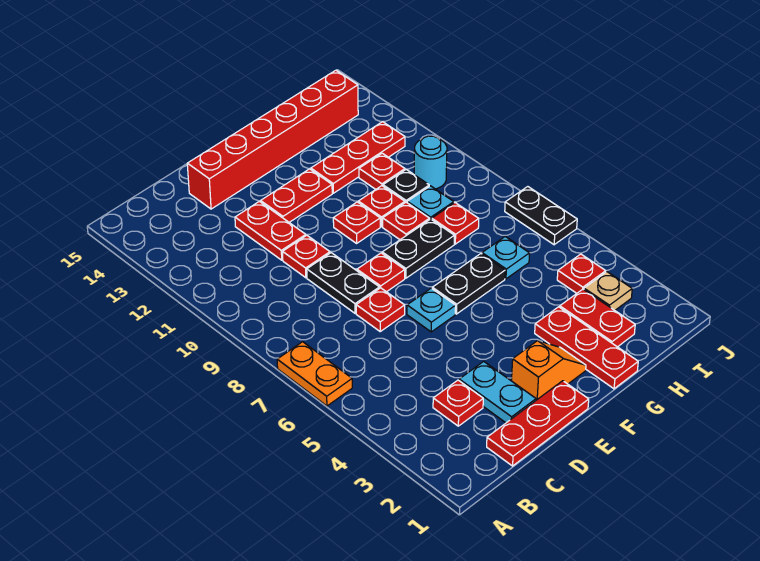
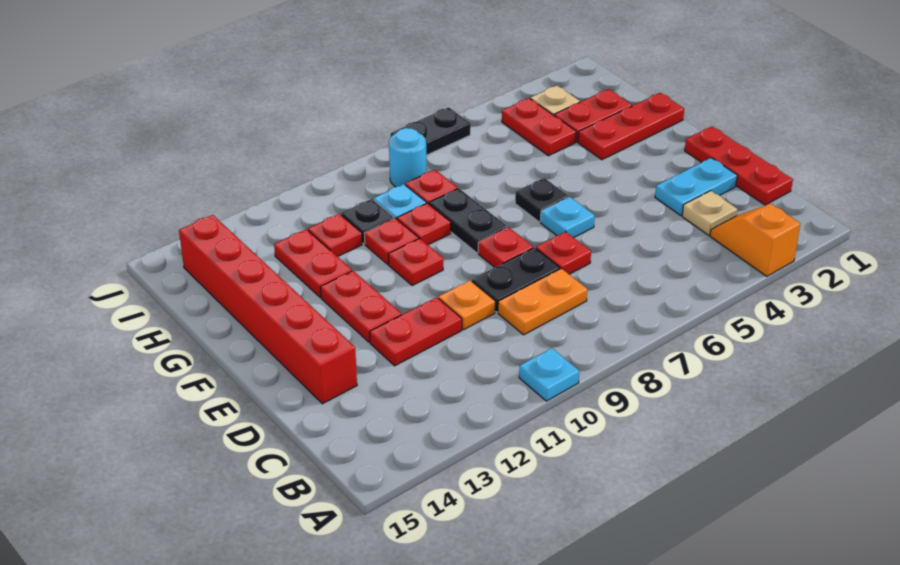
orange plate A6:A7 level 1 -> orange plate C8:C9 level 1
red plate C3 level 1 -> tan plate C3 level 1
red plate D10 level 1 -> orange plate D10 level 1
orange slope E2:F2 level 1 top E -> orange slope A3:B3 level 1 top A
black plate F6:G6 level 1 -> black plate F6 level 1
red plate G12:I12 level 1 -> red plate G12:H12 level 1
cyan plate H6 level 1 -> cyan plate A10 level 1
red plate I4 level 1 -> red plate H4:I4 level 1
cyan round brick I10 level 1 -> cyan round brick I8 level 1

